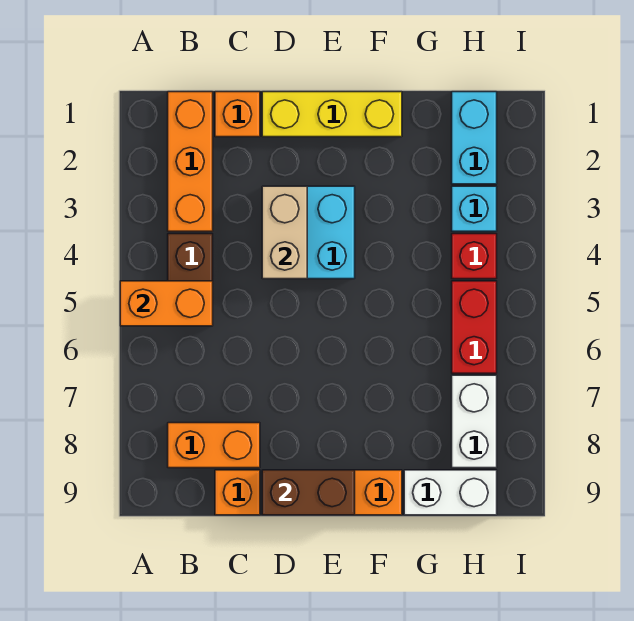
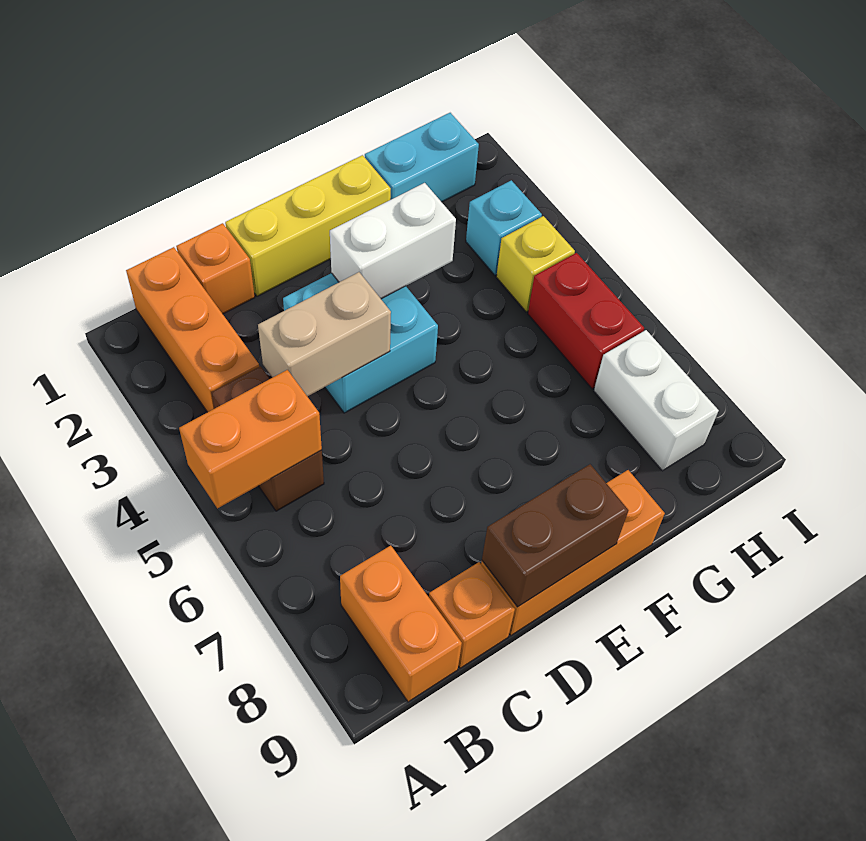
orange brick B8:C8 level 1 -> orange brick B8:B9 level 1
tan brick D3:D4 level 2 -> tan brick C4:D4 level 2
white brick G9:H9 level 1 -> white brick E3:F3 level 2
cyan brick H1:H2 level 1 -> cyan brick G1:H1 level 1
red brick H4 level 1 -> yellow brick H4 level 1

